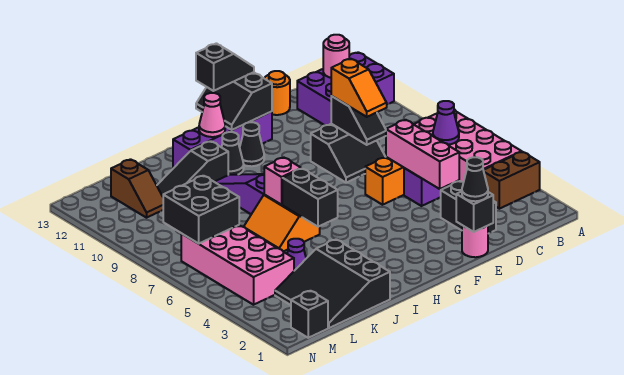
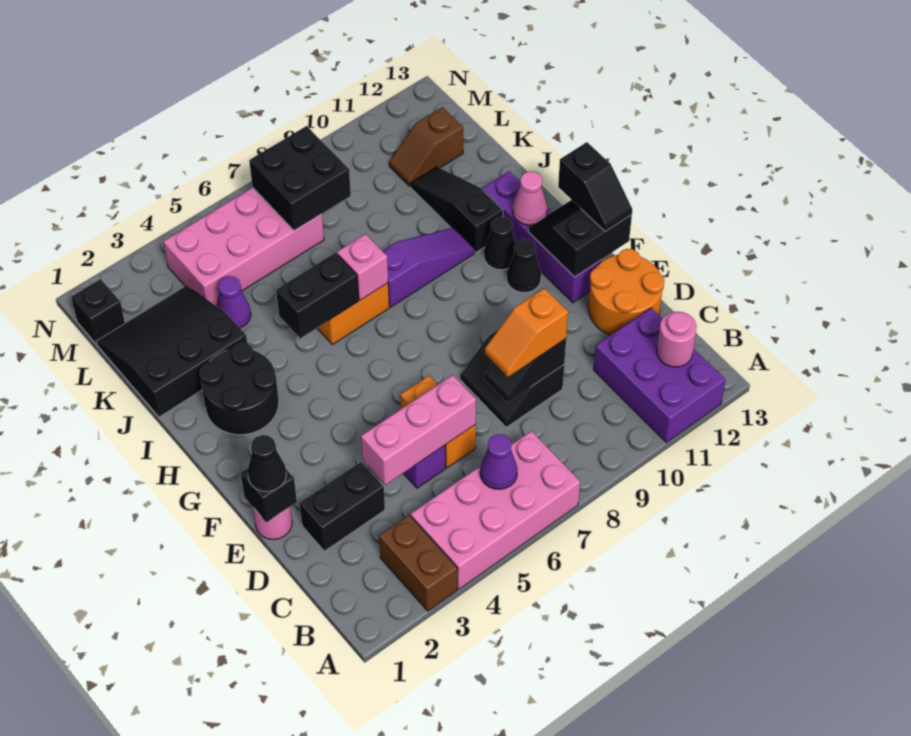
orange round brick D13 level 1 -> orange round brick D12:E13 level 1
none -> black round brick H2:I3 level 1

